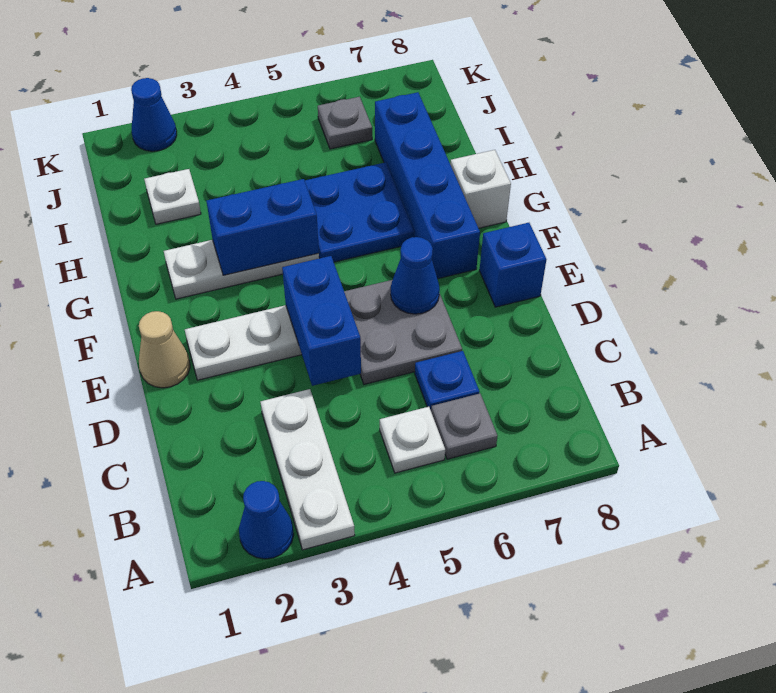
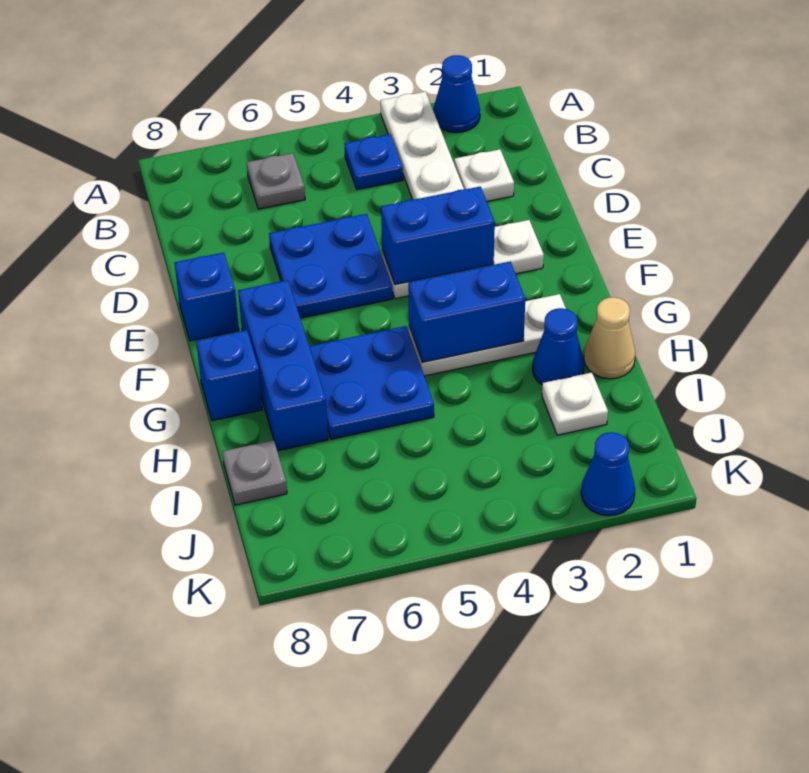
white plate B5 level 1 -> white plate C2 level 1
blue plate C6 level 1 -> blue plate B4 level 1
blue brick D4:E4 level 2 -> blue brick E3:E4 level 2
grey plate D5:E6 level 1 -> blue plate D5:E6 level 1
tan cone E1 level 1 -> tan cone H1 level 1
blue cone E6 level 2 -> blue cone H2 level 1
blue brick F7:I7 level 1 -> blue brick F7:H7 level 1
white brick G8 level 1 -> blue brick G8 level 1
grey plate J6 level 1 -> grey plate I8 level 1

